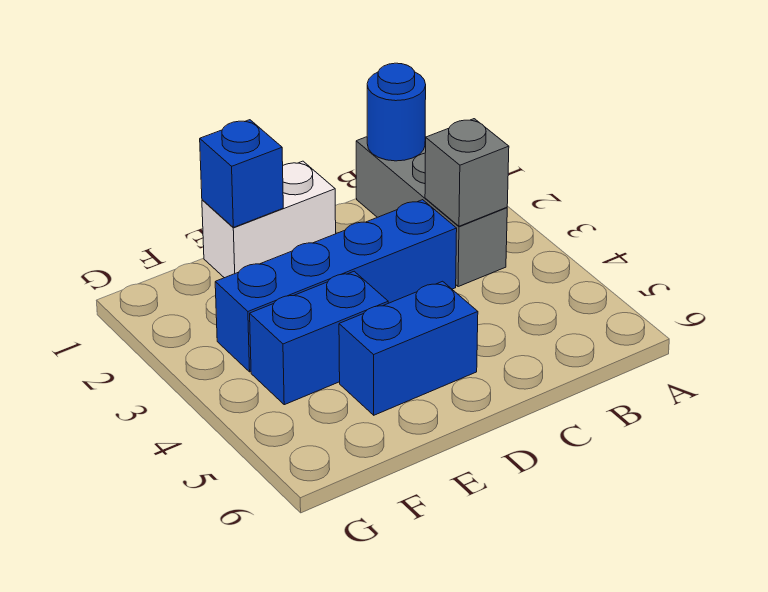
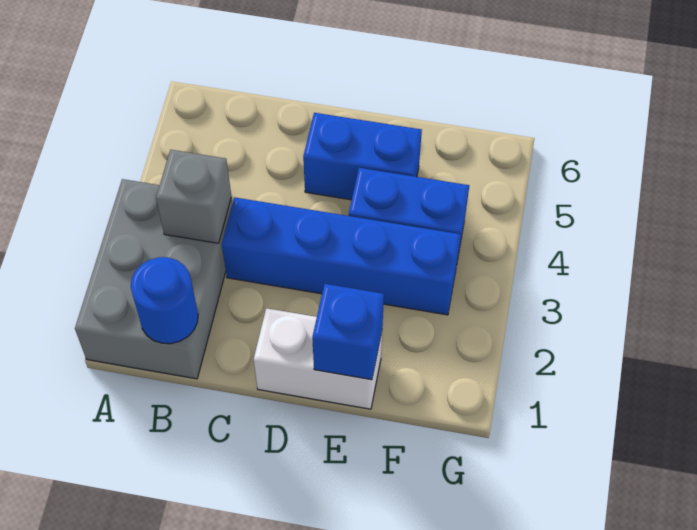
grey brick B1:B3 level 1 -> grey brick A1:B3 level 1

